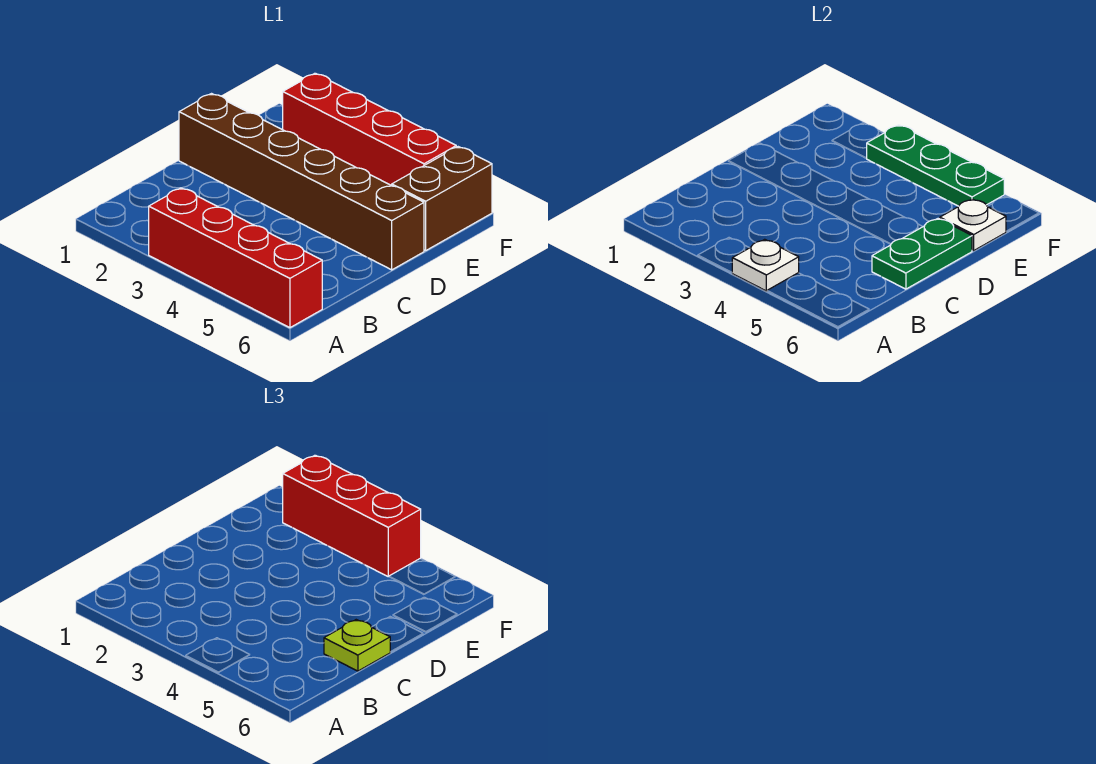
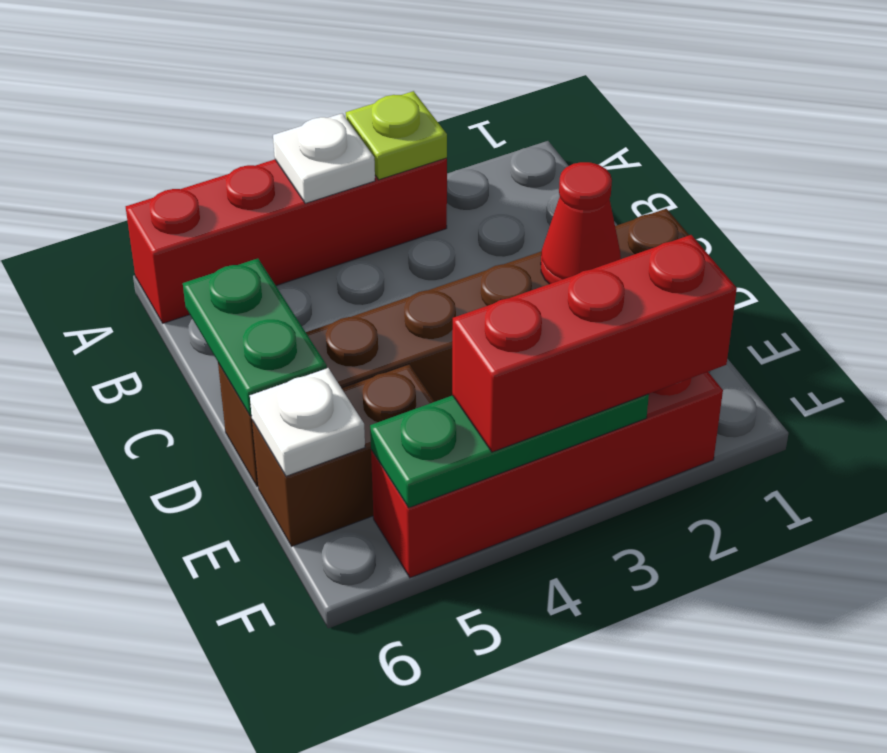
lime plate C6 level 3 -> lime plate A3 level 2
none -> red cone D2 level 2
brown brick E6:F6 level 1 -> brown brick E5:E6 level 1

